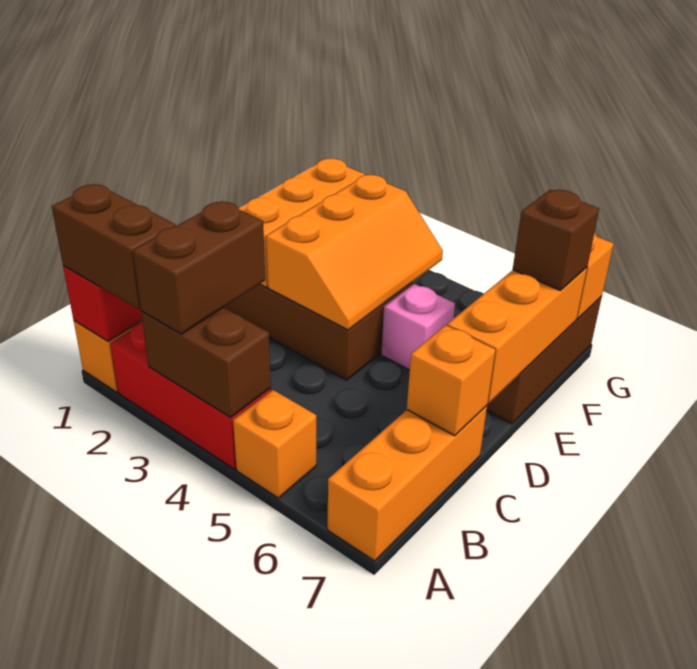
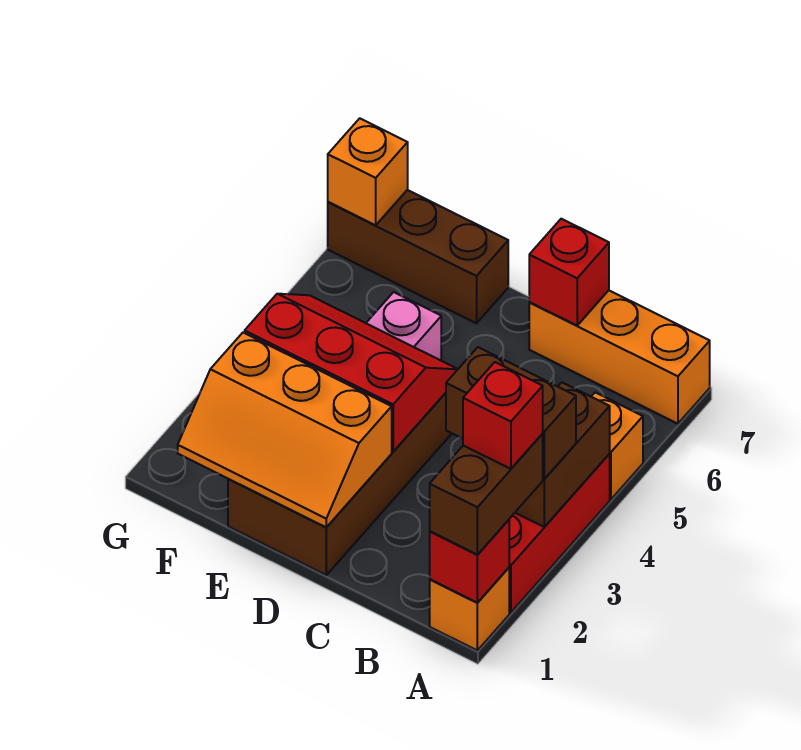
none -> red brick A2 level 4
orange brick C7 level 2 -> red brick C7 level 2
orange slope D3:F4 level 2 top 3 -> red slope D3:F4 level 2 top 3
orange brick D7:F7 level 2 -> none
brown brick F7 level 3 -> none

